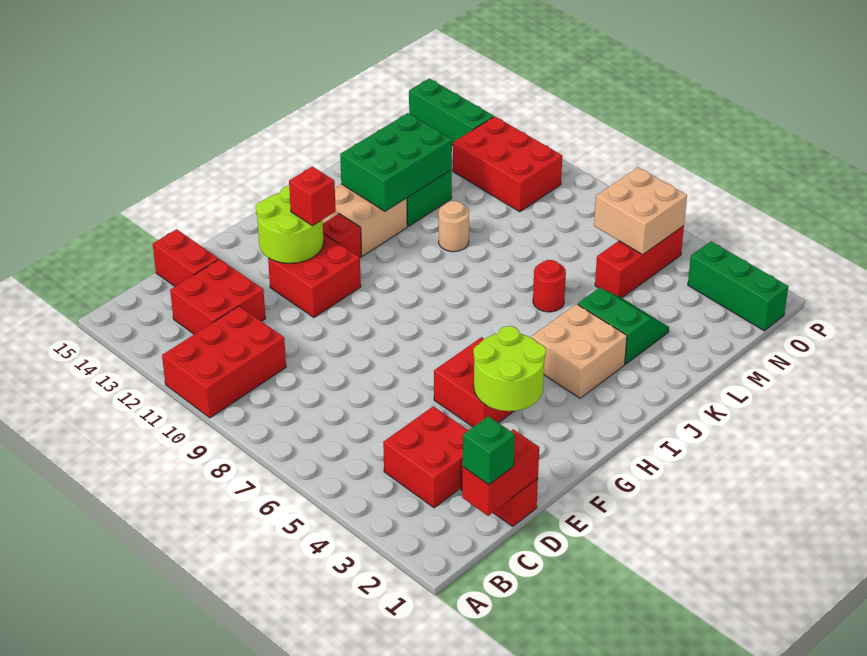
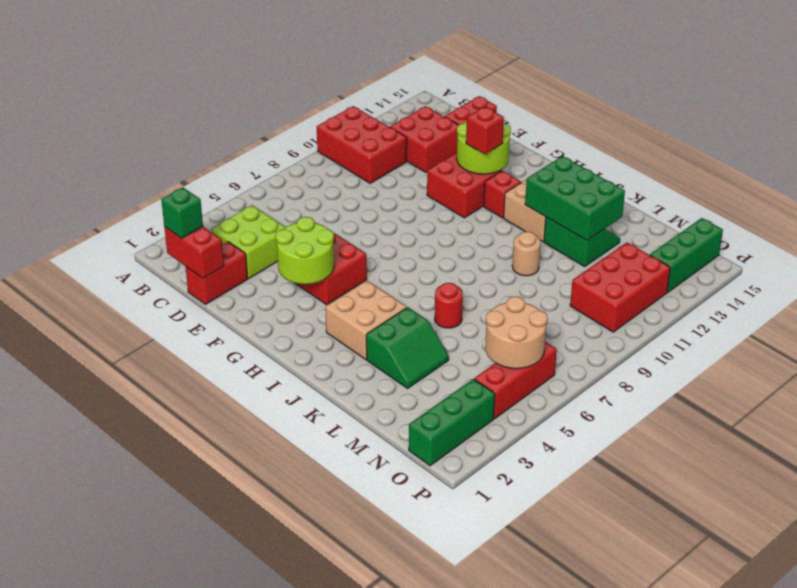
red brick C3:D4 level 1 -> lime brick C3:D4 level 1
red brick M5:O5 level 1 -> red brick O4:O6 level 1
tan brick N5:O6 level 2 -> tan round brick N5:O6 level 2

